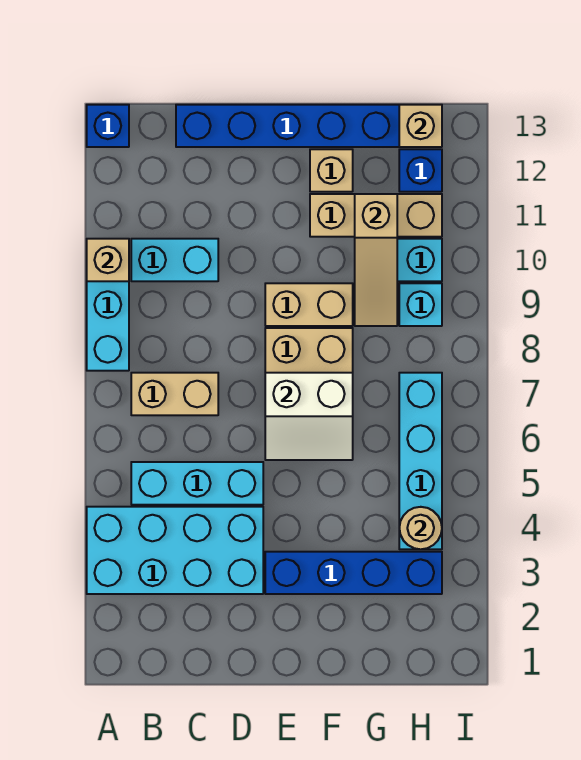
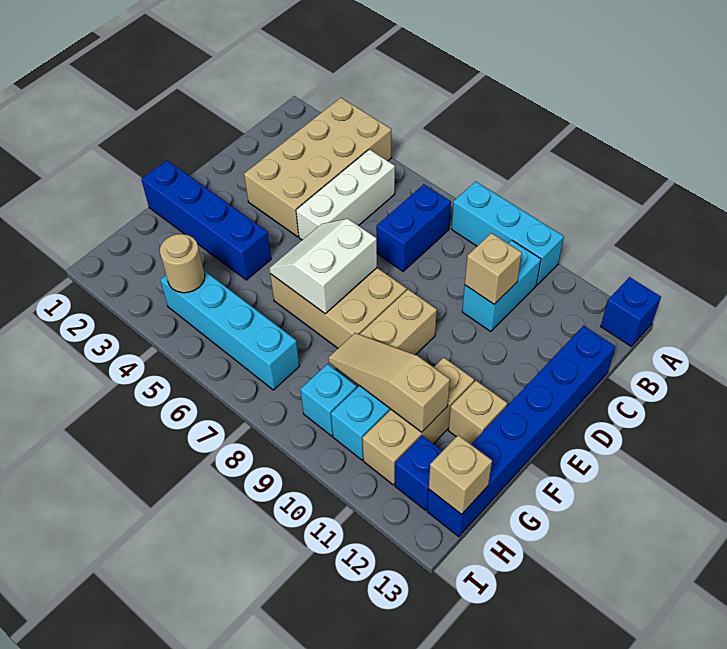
cyan brick A3:D4 level 1 -> tan brick A3:D4 level 1
tan brick A10 level 2 -> tan brick C10 level 2
cyan brick B5:D5 level 1 -> white brick B5:D5 level 1
tan brick B7:C7 level 1 -> blue brick B7:C7 level 1
blue brick E3:H3 level 1 -> blue brick F1:F4 level 1

